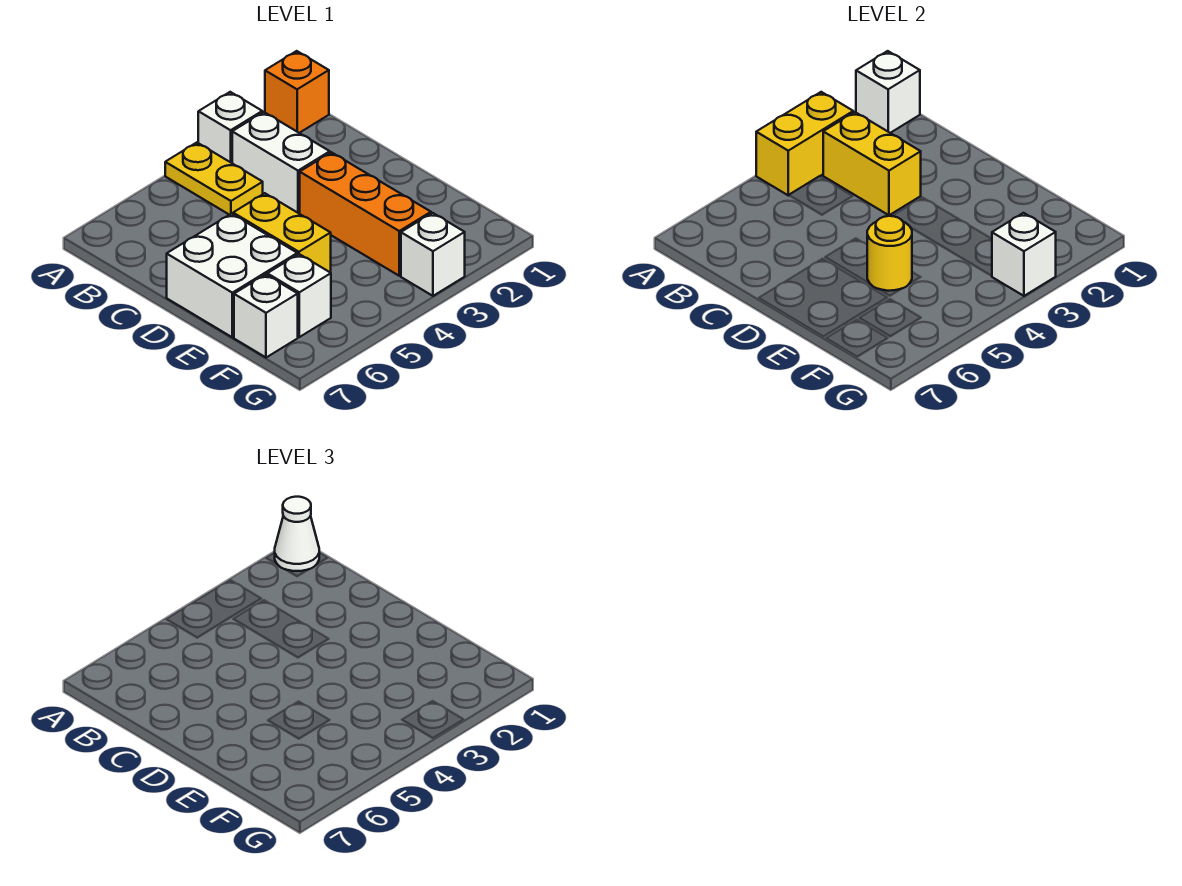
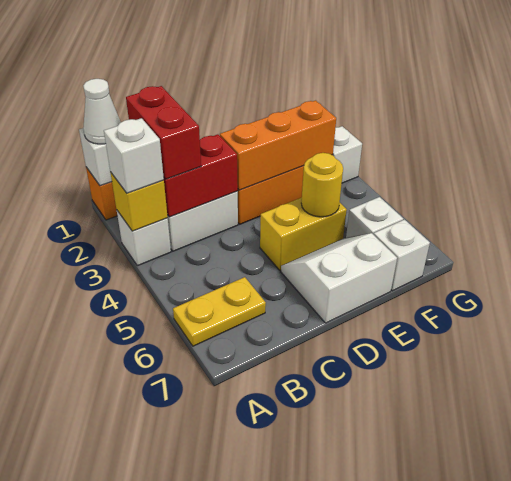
yellow brick A3:A4 level 2 -> yellow brick A3 level 2
yellow plate A4:B4 level 1 -> yellow plate A6:B6 level 1
none -> red brick B2:B3 level 3
yellow brick B3:C3 level 2 -> red brick B3:C3 level 2
none -> orange brick D3:F3 level 2
white brick D6:E7 level 1 -> white slope D6:E7 level 1 top 7
white brick G3 level 2 -> white brick A3 level 3

